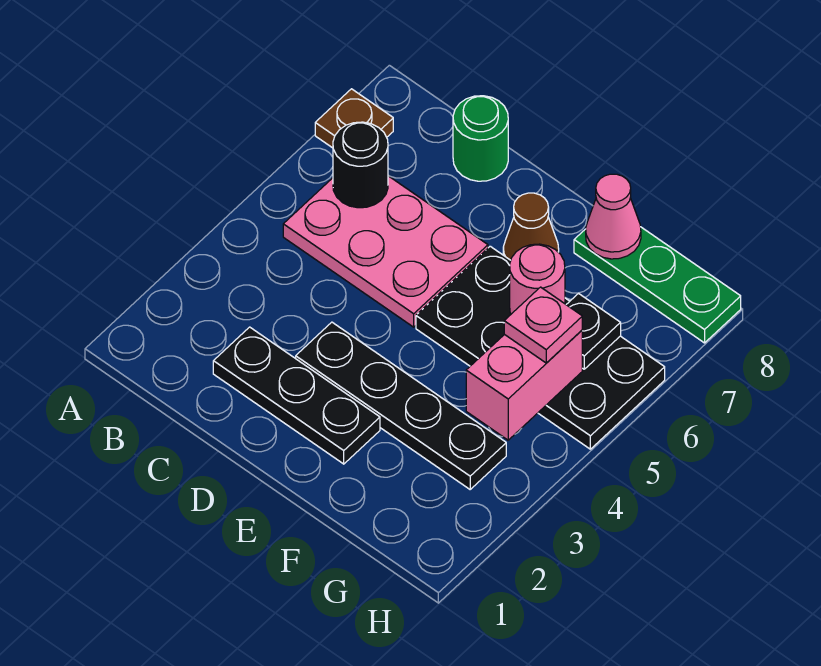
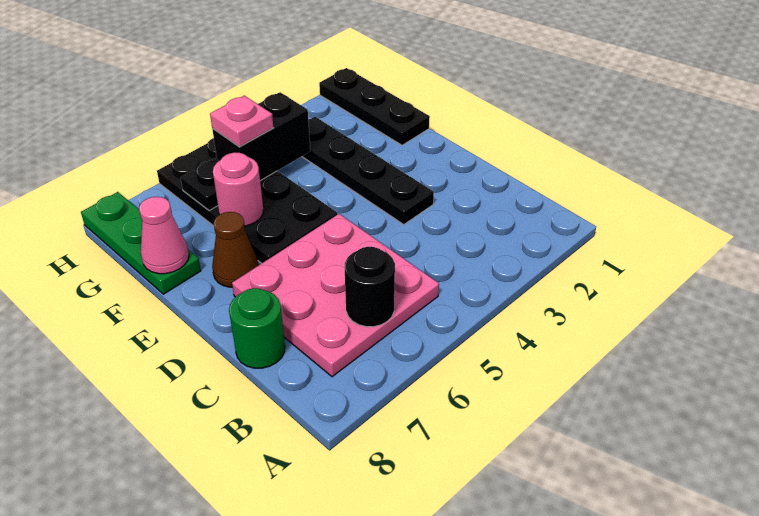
brown plate A7 level 1 -> none
pink plate B5:D6 level 1 -> pink plate B5:D7 level 1
black plate C2:E2 level 1 -> black plate F1:H1 level 1
pink brick G4:G5 level 2 -> black brick G4:G5 level 2

